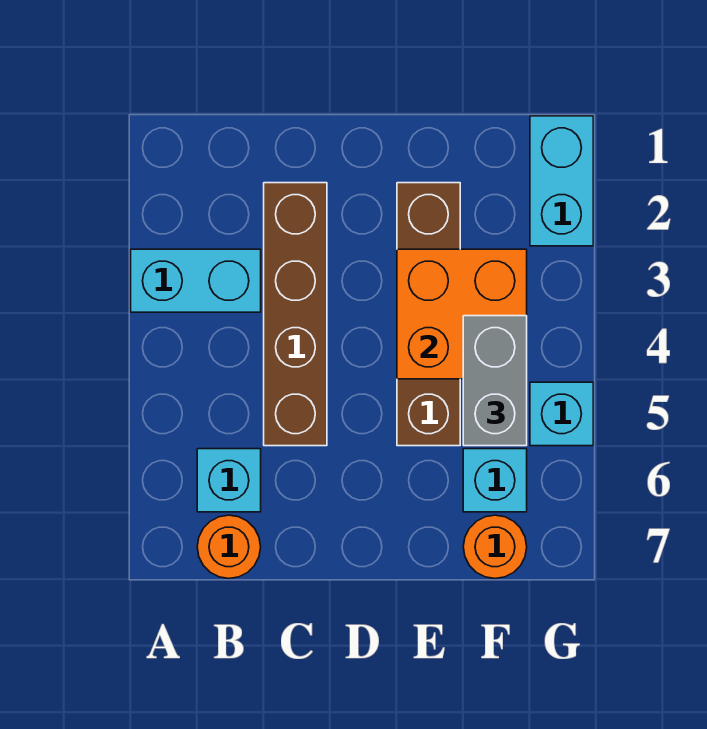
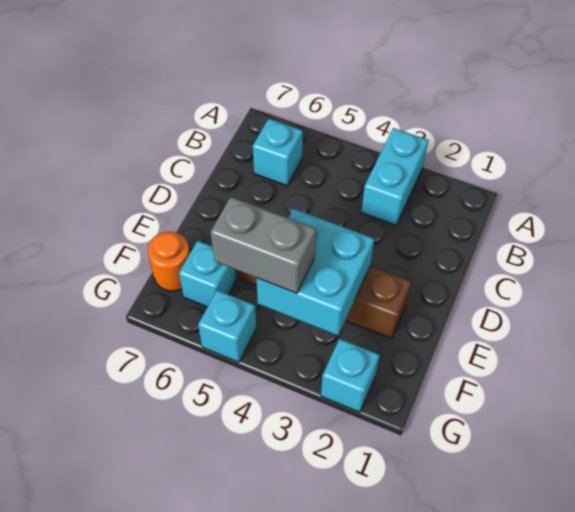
orange round brick B7 level 1 -> none
brown brick C2:C5 level 1 -> none
orange brick E3:F4 level 2 -> cyan brick E3:F4 level 2
cyan brick G1:G2 level 1 -> cyan brick G2 level 1

